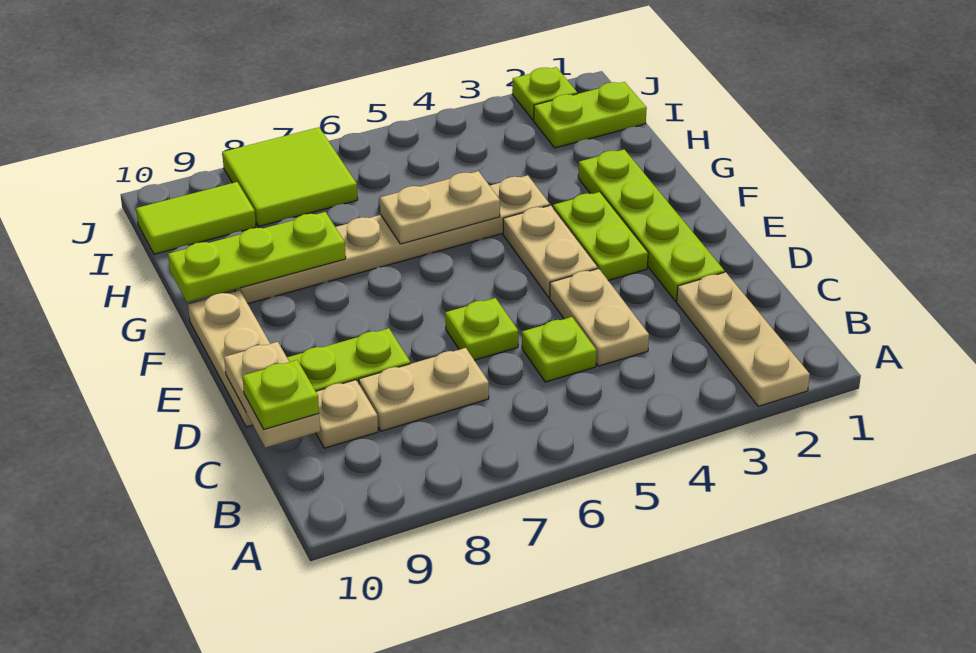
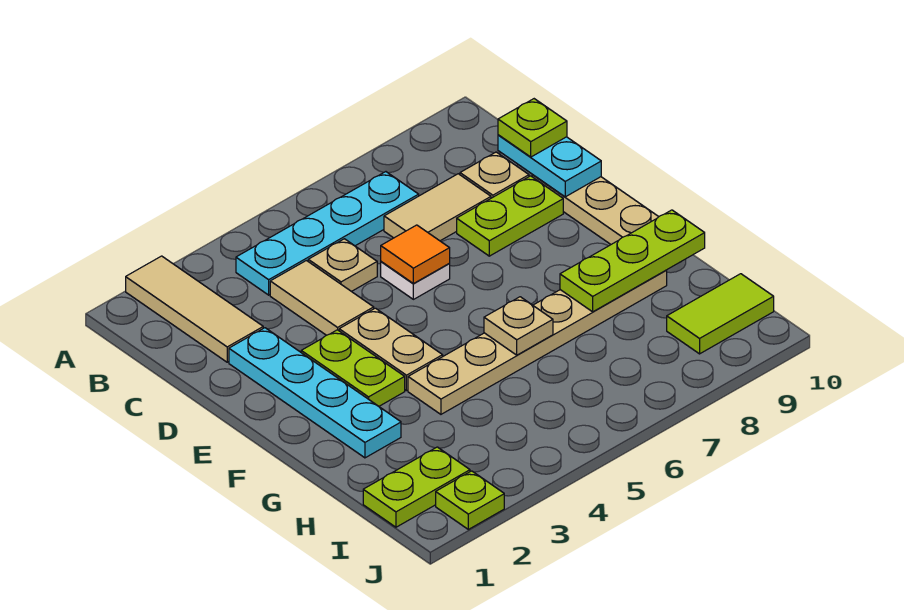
tan plate A2:C2 level 1 -> tan tile A2:C2 level 1
none -> cyan plate B4:B7 level 1
tan plate C4:D4 level 1 -> tan tile C4:D4 level 1
lime plate C5 level 1 -> tan plate C5 level 1
tan plate C7:C8 level 1 -> tan tile C7:C8 level 1
tan plate C10:D10 level 2 -> cyan plate C10:D10 level 2
lime plate D2:G2 level 1 -> cyan plate D2:G2 level 1
lime plate D6 level 1 -> white plate D6 level 1
none -> orange tile D6 level 2
tan plate G5:G6 level 2 -> tan plate G6 level 2
lime tile I7:J8 level 1 -> none

